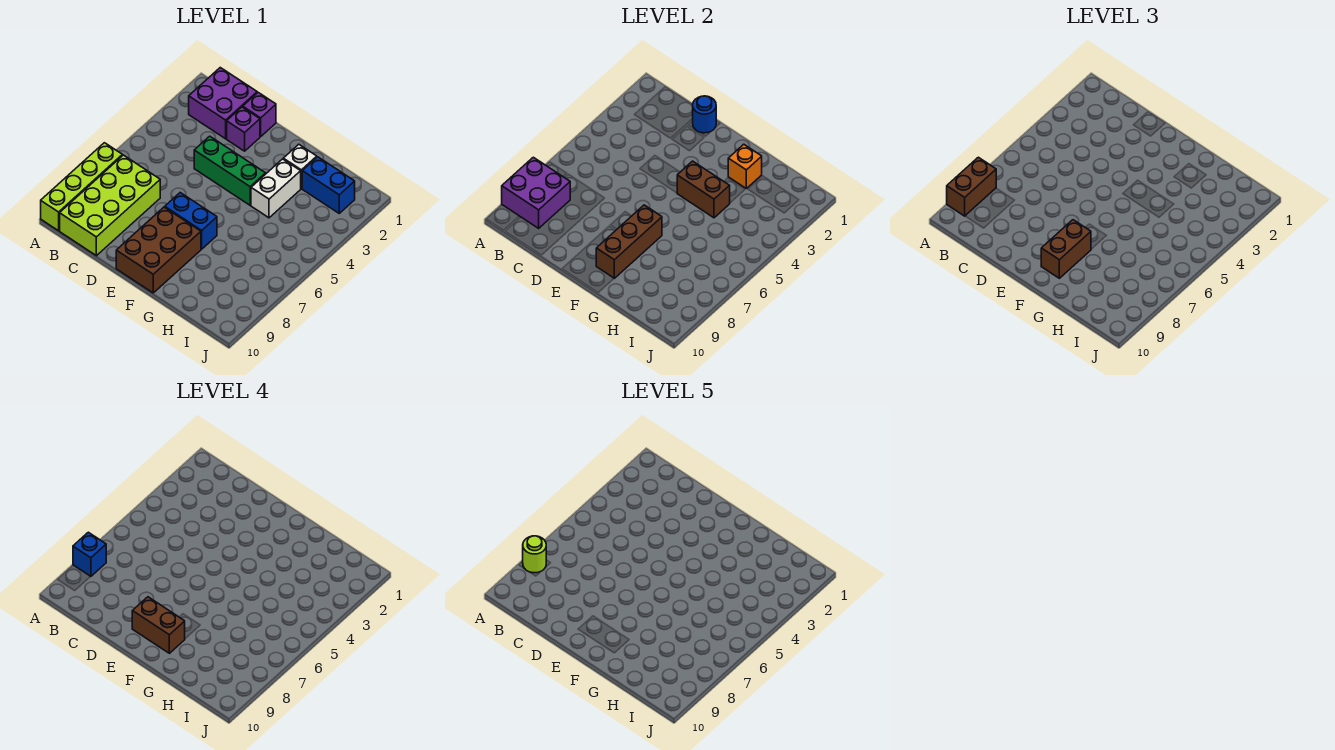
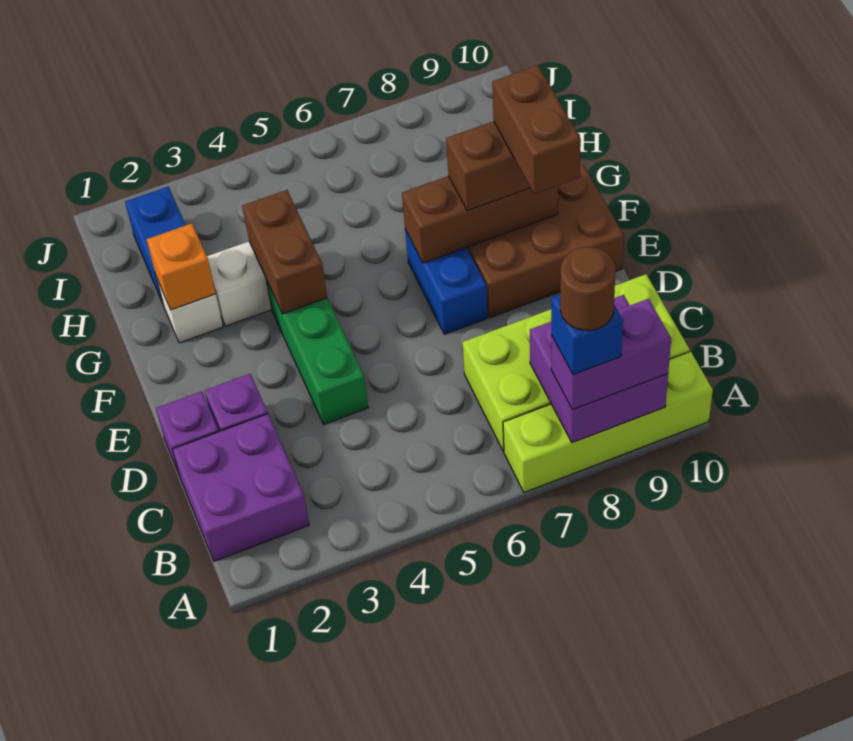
brown brick A8:A9 level 3 -> purple brick A8:A9 level 3
lime round brick A8 level 5 -> brown round brick A8 level 5
blue round brick D1 level 2 -> none

